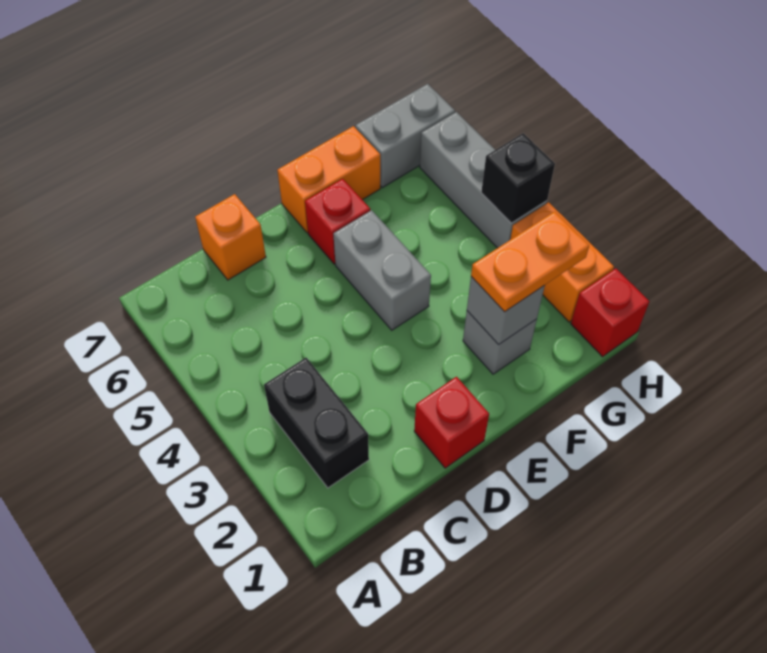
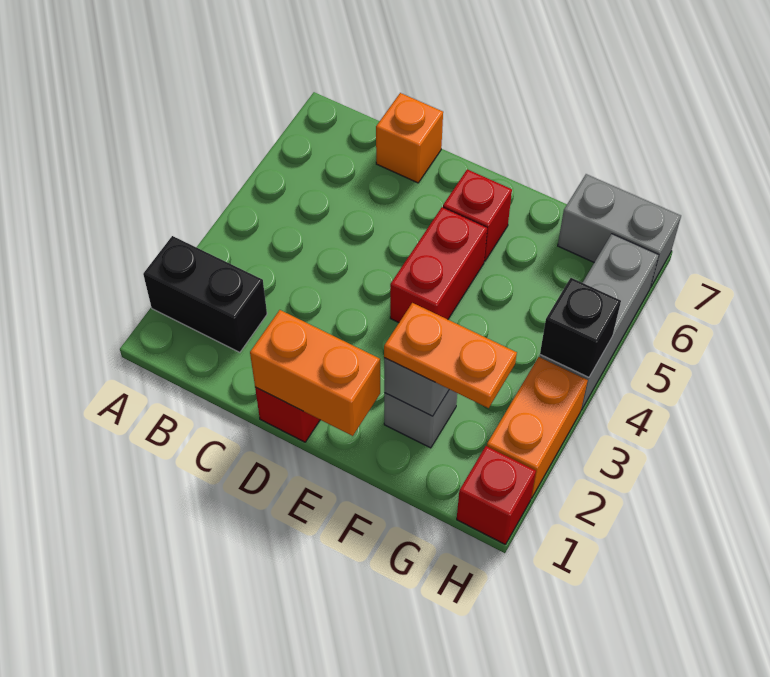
black brick B2:B3 level 1 -> black brick A2:B2 level 1
grey brick E4:E5 level 1 -> red brick E4:E5 level 1
orange brick E7:F7 level 1 -> orange brick D1:E1 level 2

